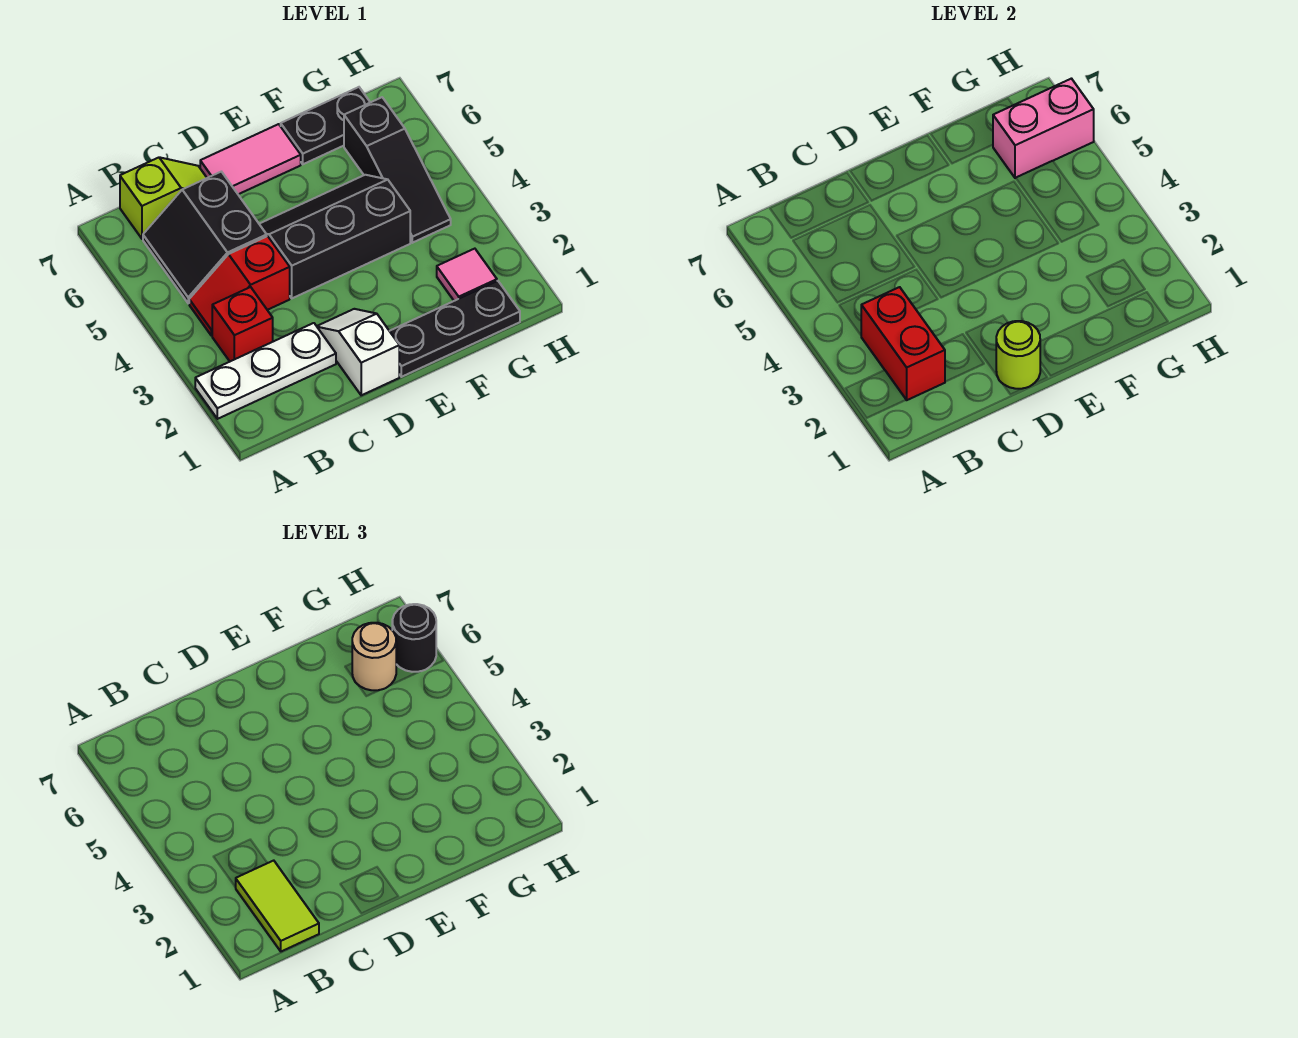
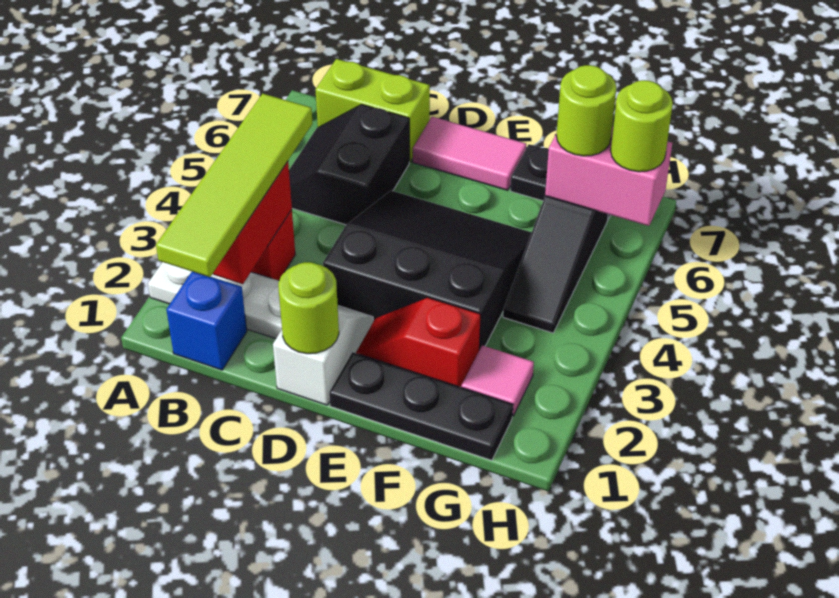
none -> blue brick B1 level 1
lime tile B1:B2 level 3 -> lime tile B1:B4 level 3
red slope B4:C4 level 1 top C -> red slope E2:F2 level 1 top F
lime slope B7:C7 level 1 top B -> lime brick B7:C7 level 1
black slope D4:F5 level 1 top 4 -> black slope D3:F5 level 1 top 3
tan round brick G6 level 3 -> lime round brick G6 level 3
black round brick H6 level 3 -> lime round brick H6 level 3

